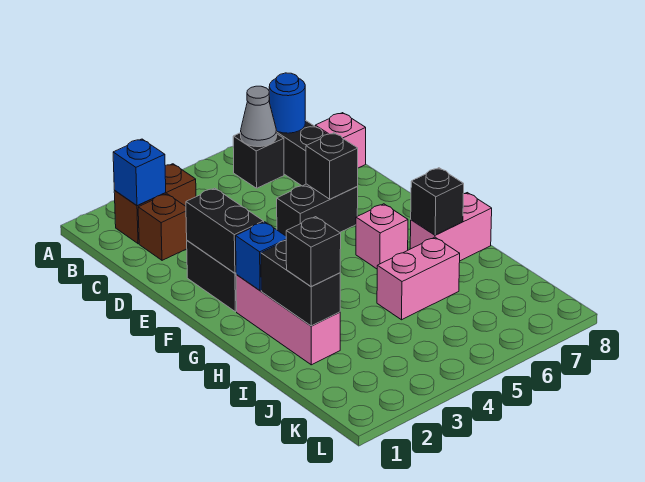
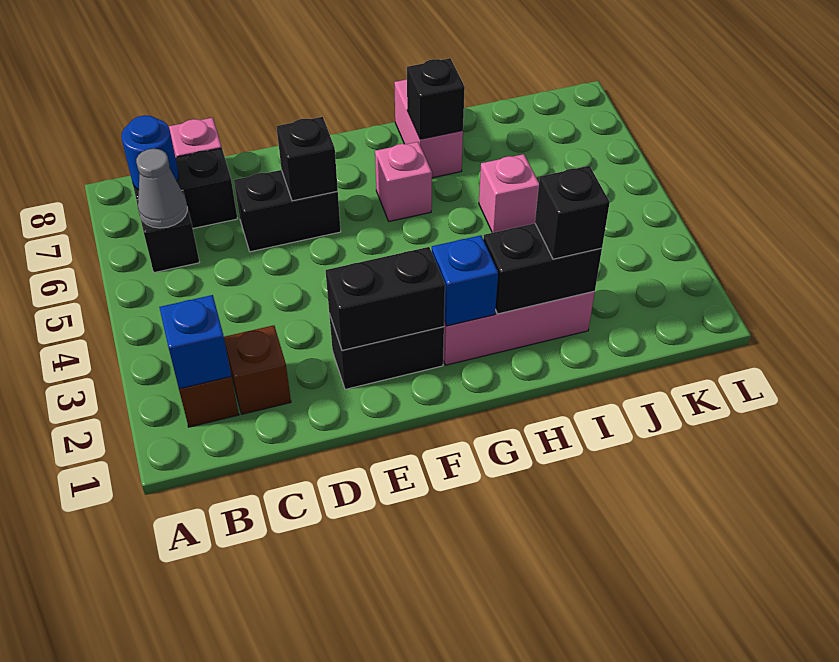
black brick E5:E6 level 1 -> black brick D6:E6 level 1
pink brick I5:I6 level 1 -> pink brick I5 level 1

